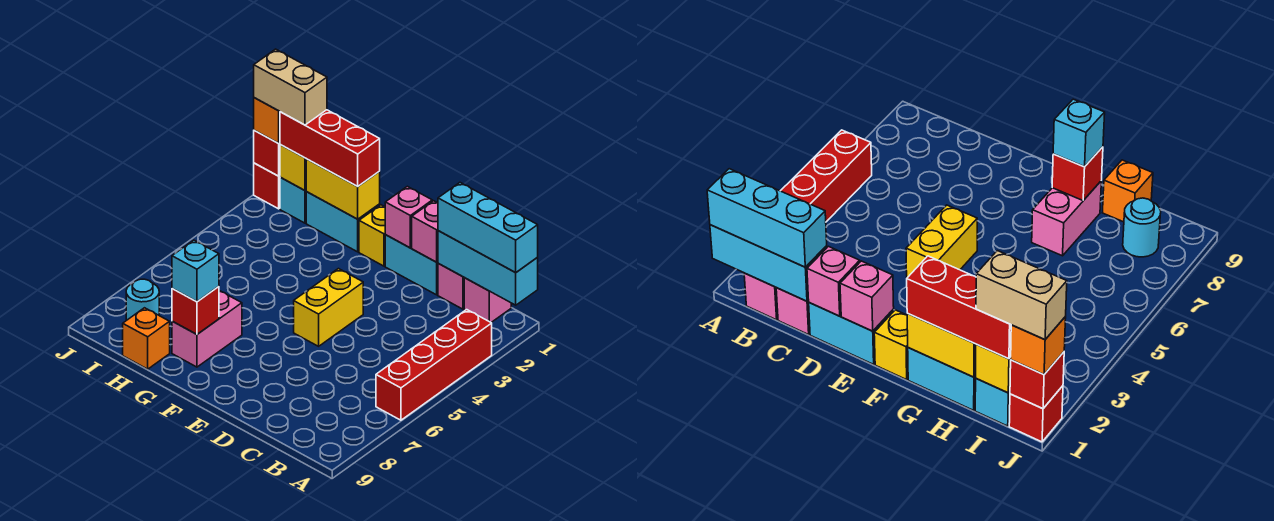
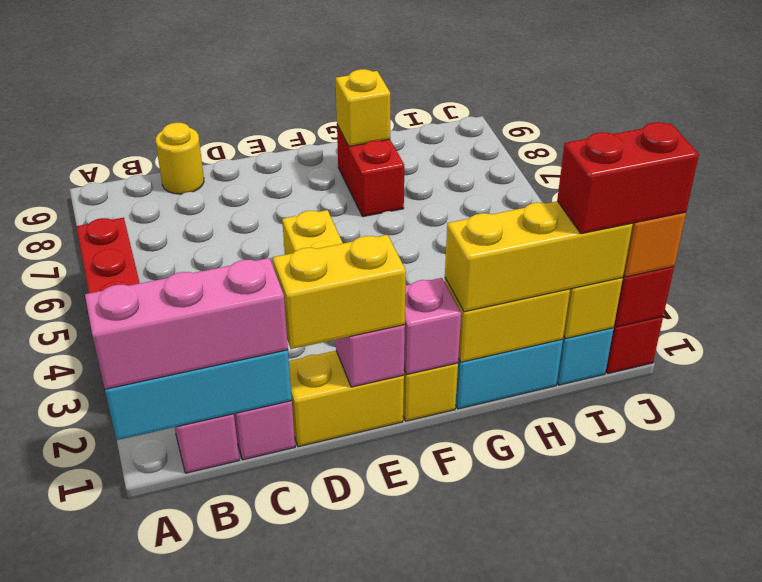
cyan brick A1:C1 level 3 -> pink brick A1:C1 level 3
none -> yellow round brick C9 level 1
cyan brick D1:E1 level 1 -> yellow brick D1:E1 level 1
pink brick D1 level 2 -> pink brick F1 level 2
none -> yellow brick D1:E1 level 3
red brick G1:I1 level 3 -> yellow brick G1:I1 level 3
pink brick G7:G8 level 1 -> red brick G7:G8 level 1
red brick G8 level 2 -> yellow brick G8 level 2
cyan brick G8 level 3 -> none
orange brick H9 level 1 -> none
tan brick I1:J1 level 4 -> red brick I1:J1 level 4
cyan round brick I8 level 1 -> none

